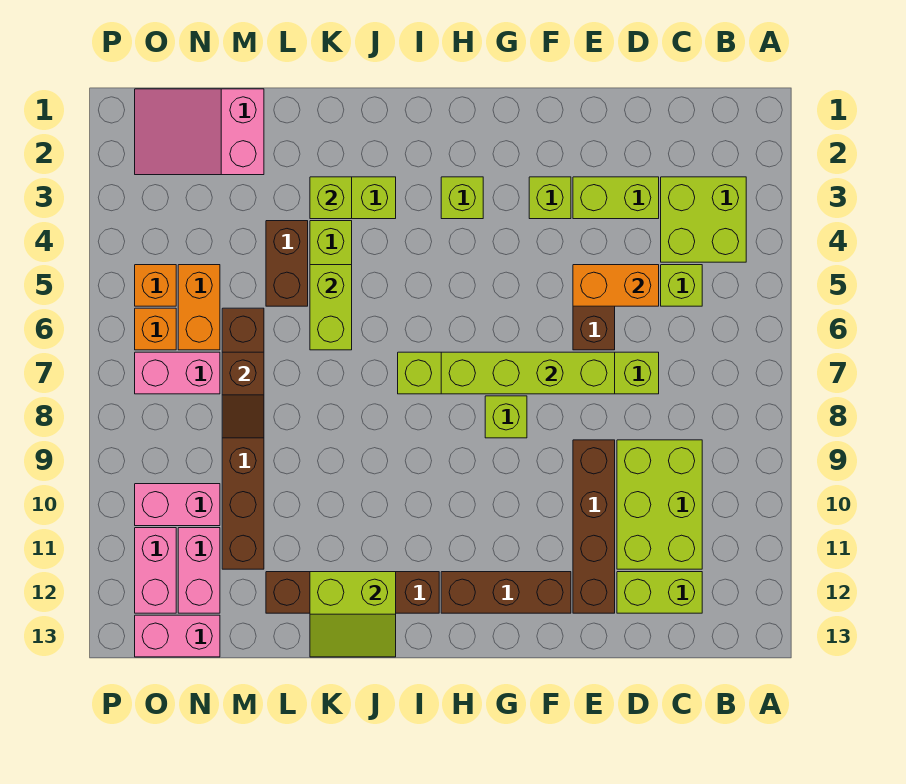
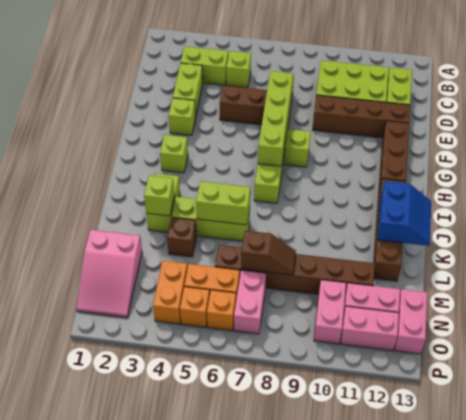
lime brick B3:C4 level 1 -> lime brick C3:C4 level 1
orange brick D5:E5 level 2 -> orange brick N4:O4 level 1
lime slope J12:K13 level 2 top 12 -> blue slope J12:K13 level 2 top 12
brown brick L4:L5 level 1 -> brown brick L4 level 1

